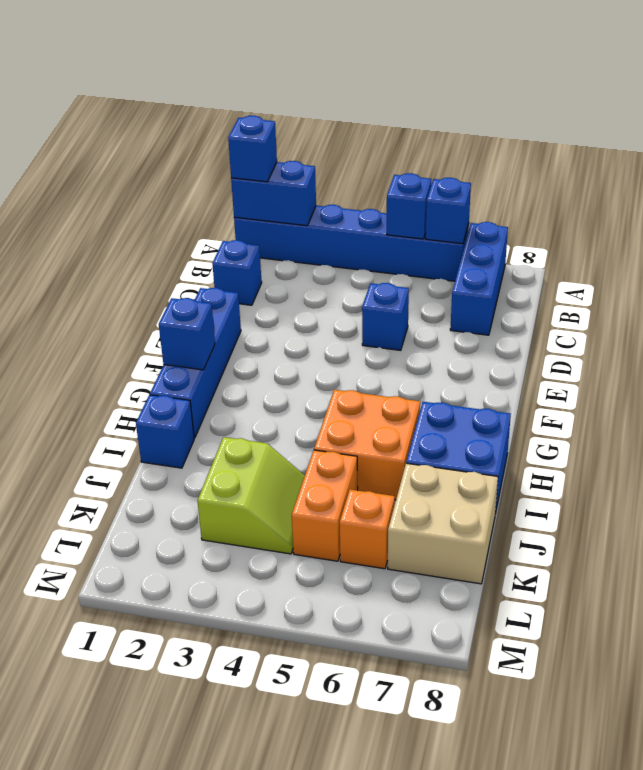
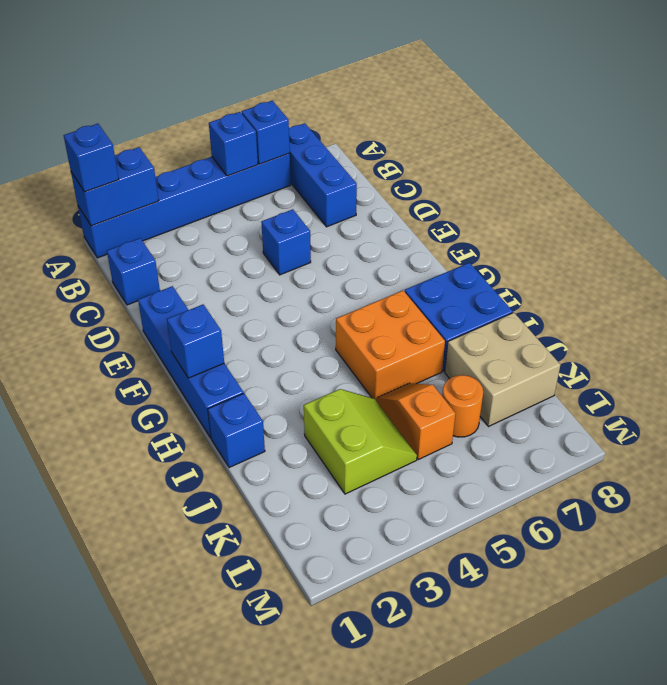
orange brick J5:K5 level 1 -> orange slope J5:K5 level 1 top K
orange brick K6 level 1 -> orange round brick K6 level 1

